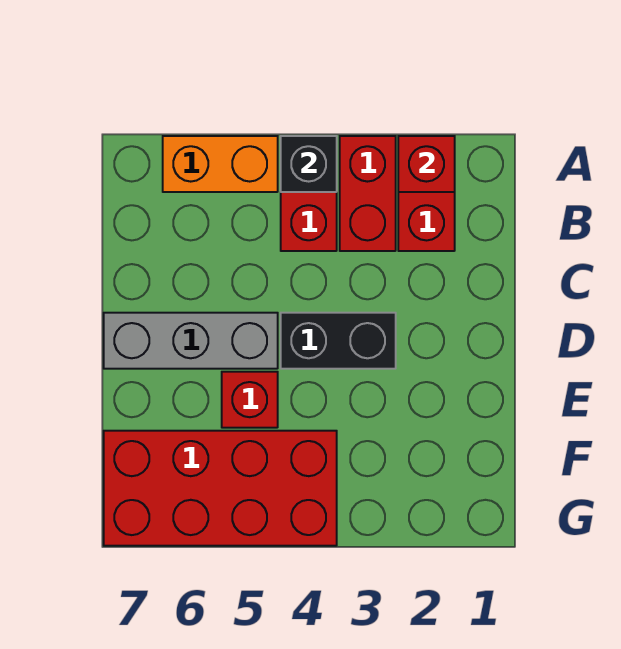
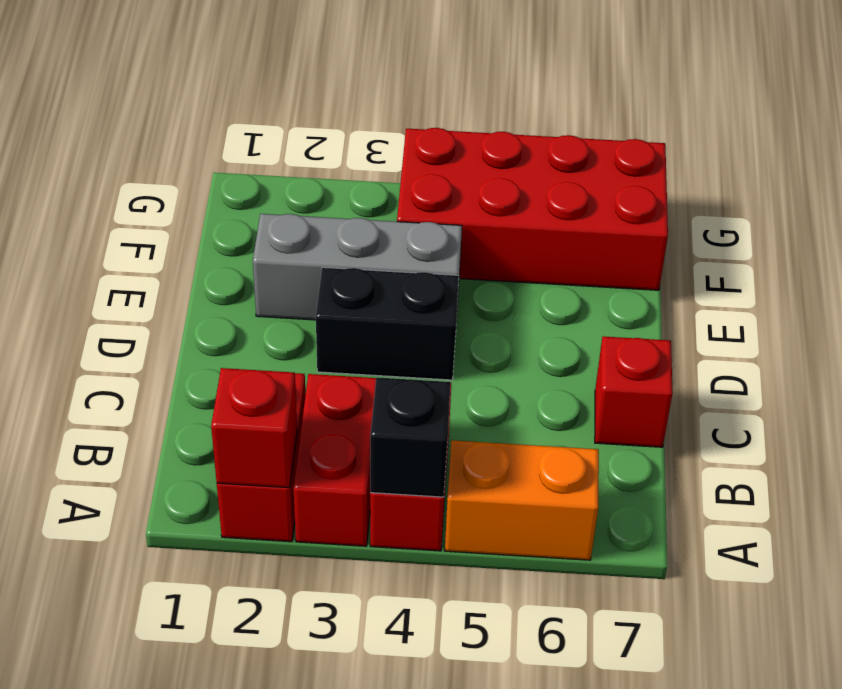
grey brick D5:D7 level 1 -> grey brick E2:E4 level 1
red brick E5 level 1 -> red brick C7 level 1

